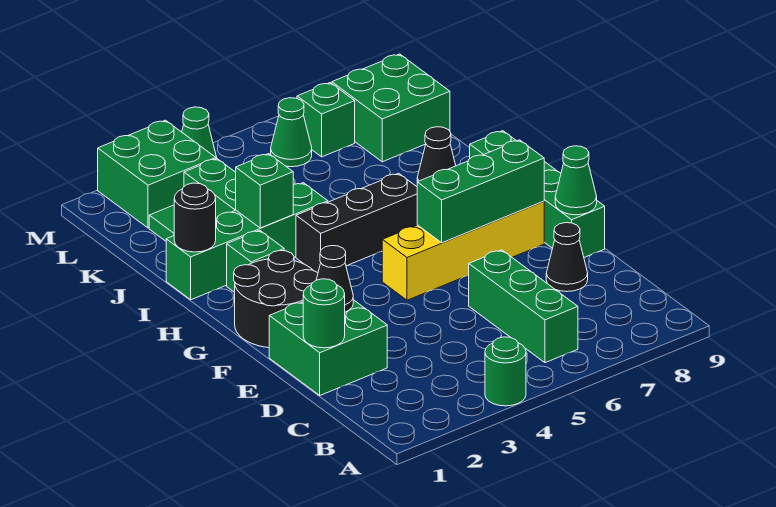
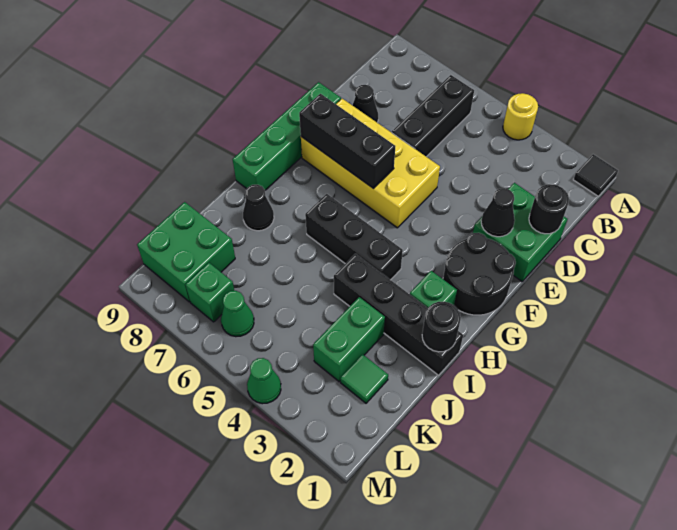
none -> black tile A1 level 1
green round brick A4 level 1 -> yellow round brick A4 level 1
green brick B6:D6 level 1 -> black brick B6:D6 level 1
green round brick D1 level 2 -> black round brick D1 level 2
green cone E9 level 2 -> none
yellow brick F5:F8 level 1 -> yellow brick E5:F8 level 1
green brick F6:F8 level 2 -> black brick F6:F8 level 2
green brick I1:I4 level 1 -> black brick I1:I4 level 1
green brick I3 level 2 -> none
green brick L2:M3 level 1 -> none

